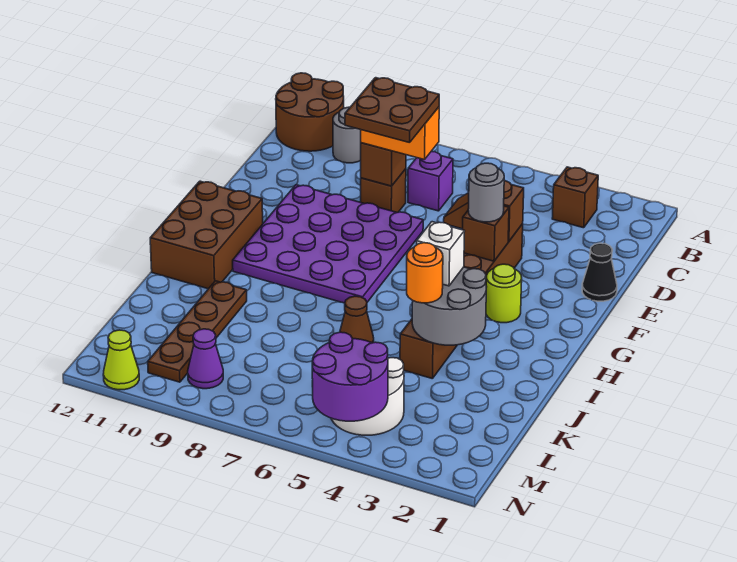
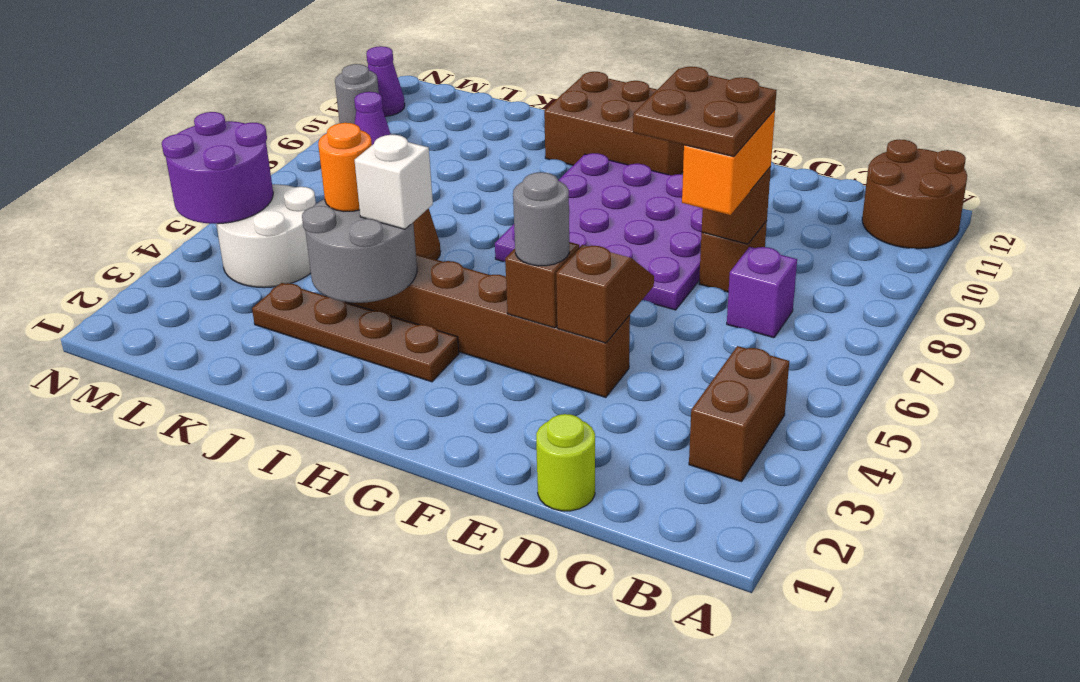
brown brick B3 level 1 -> brown brick B3:B4 level 1
grey round brick B10 level 1 -> grey round brick N10 level 1
black cone E1 level 1 -> none
lime round brick G3 level 1 -> lime round brick D1 level 1
brown plate J10:M10 level 1 -> brown plate H3:K3 level 1
lime cone N11 level 1 -> purple cone N11 level 1

